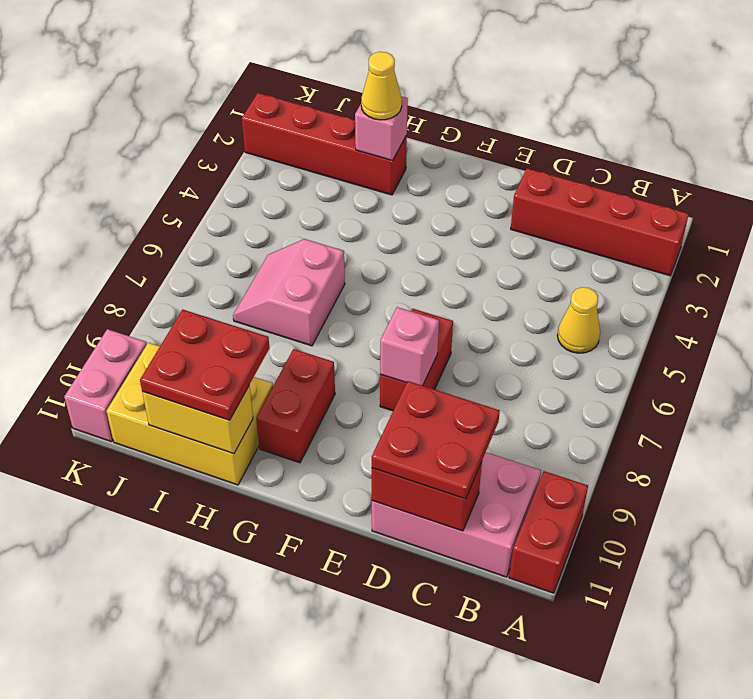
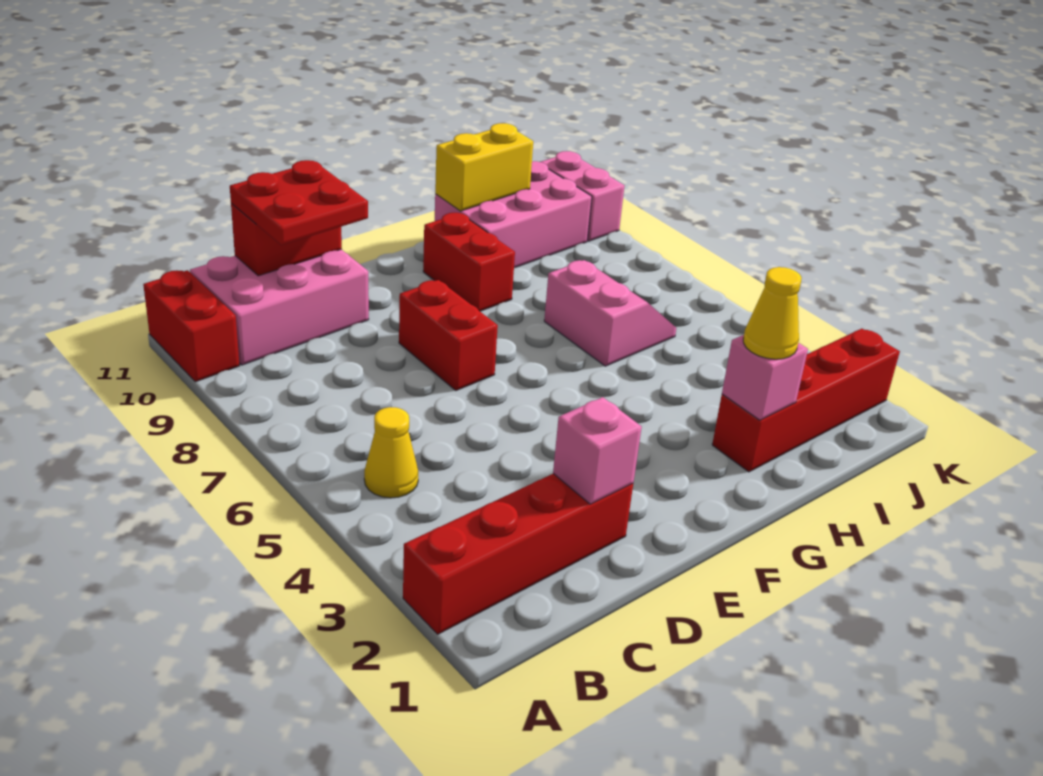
pink brick E8 level 2 -> pink brick D2 level 2
yellow brick H10:J11 level 1 -> pink brick H10:J11 level 1
red plate H10:I11 level 3 -> none

